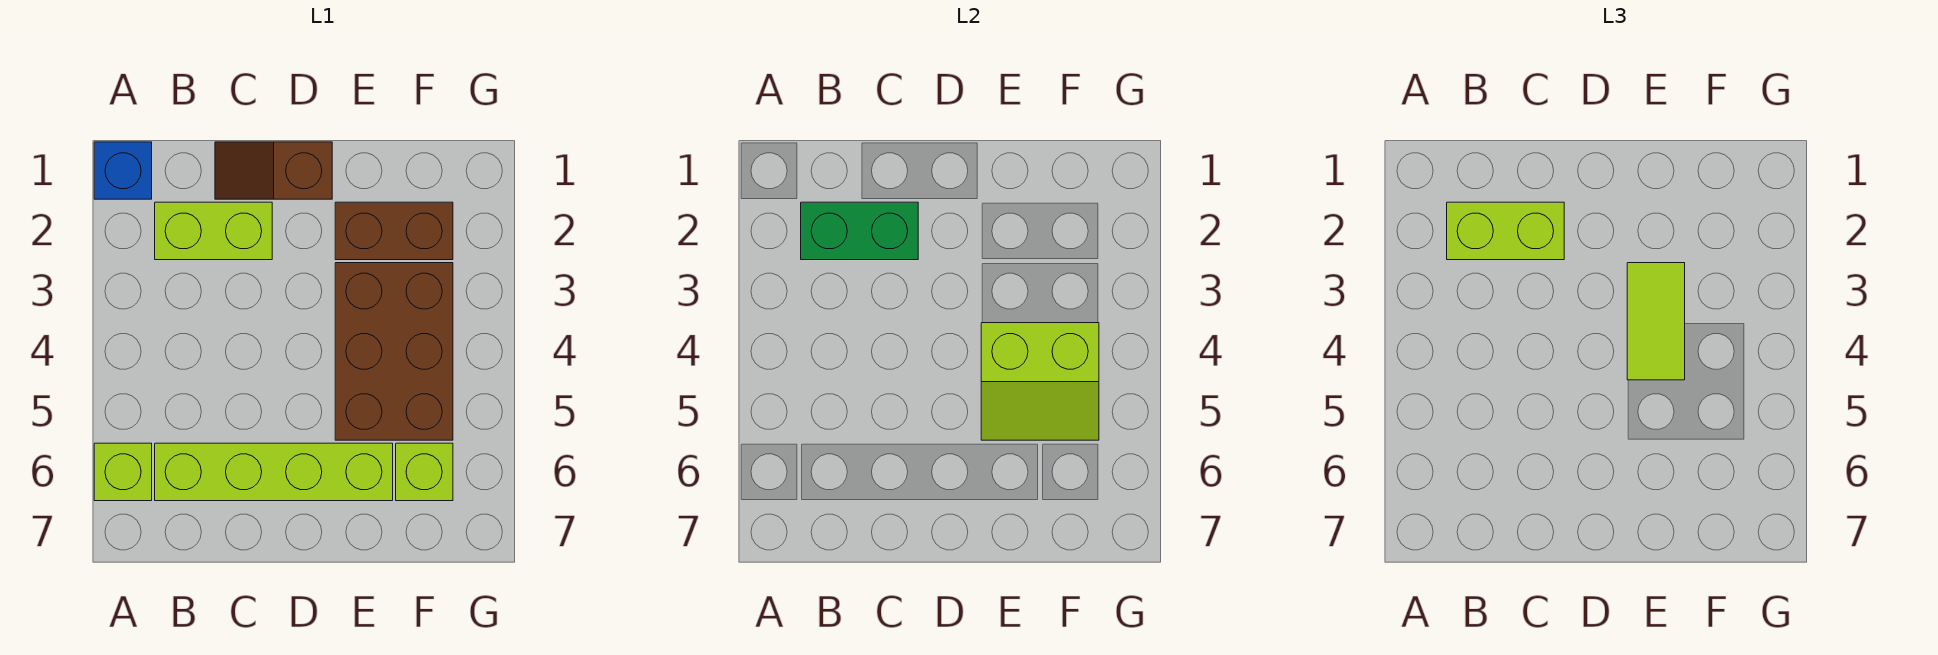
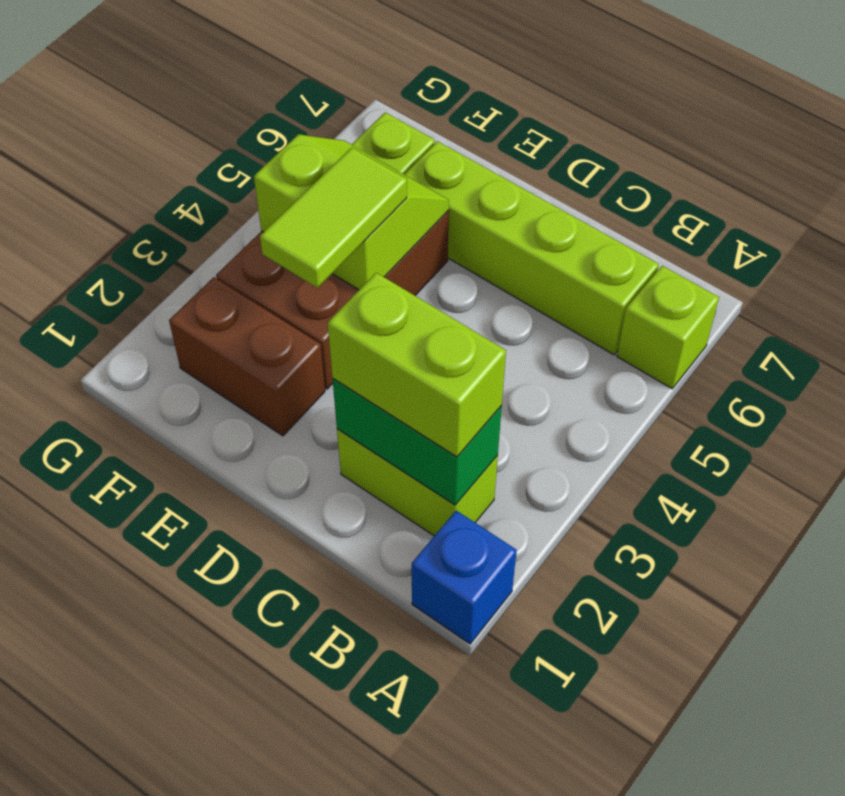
brown slope C1:D1 level 1 top D -> none

